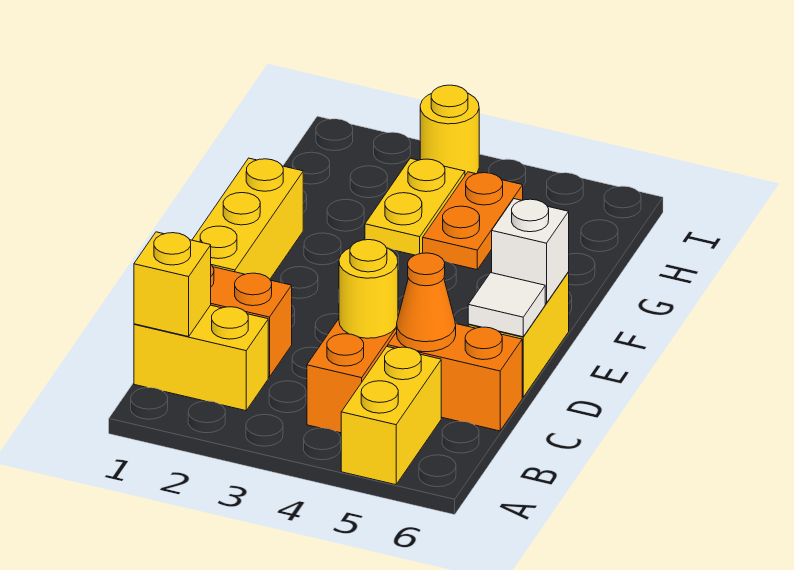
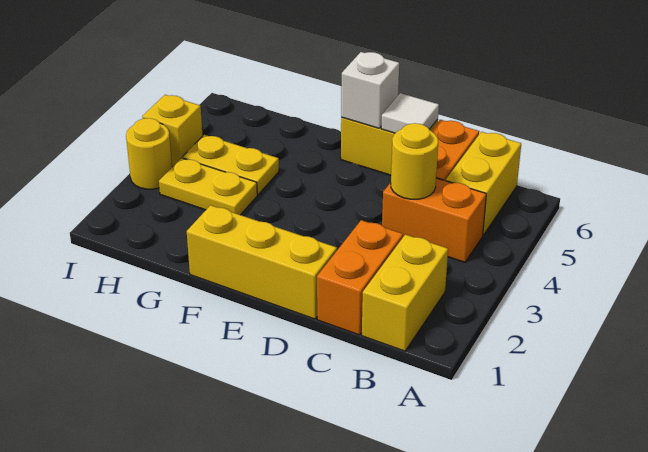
yellow brick A5:B5 level 1 -> yellow brick B5:B6 level 1
yellow brick B1 level 2 -> yellow brick I4 level 1
orange cone C5 level 2 -> none
orange plate G4:H4 level 1 -> yellow plate G4:H4 level 1

